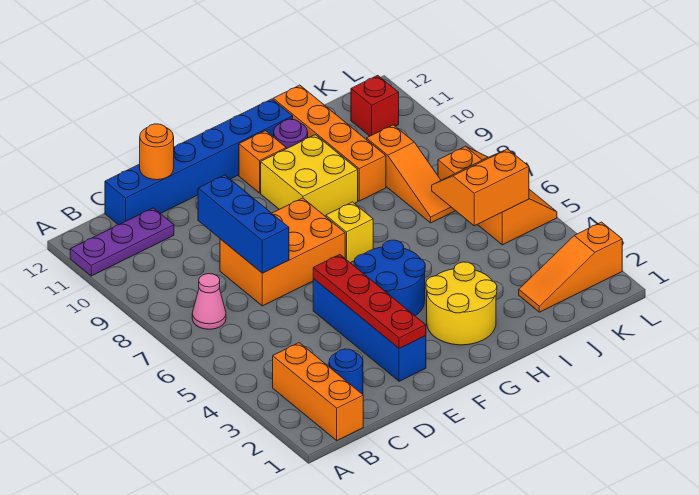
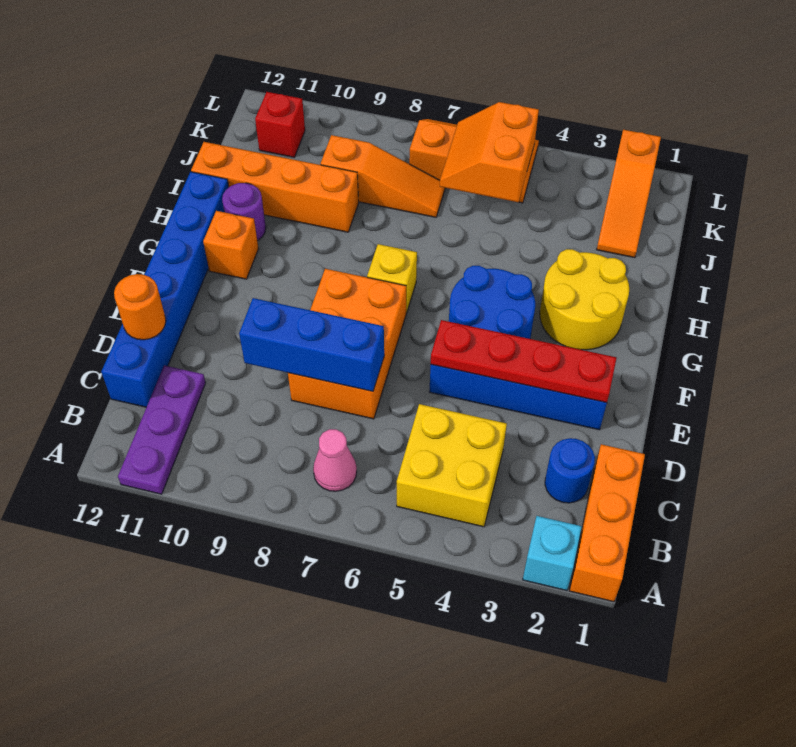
none -> cyan brick A2 level 1
orange brick B1:B3 level 1 -> orange brick A1:C1 level 1
yellow brick G9:H10 level 1 -> yellow brick B4:C5 level 1

